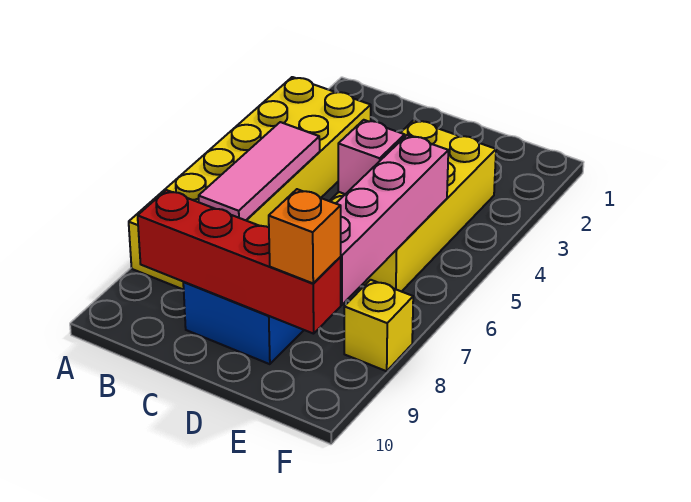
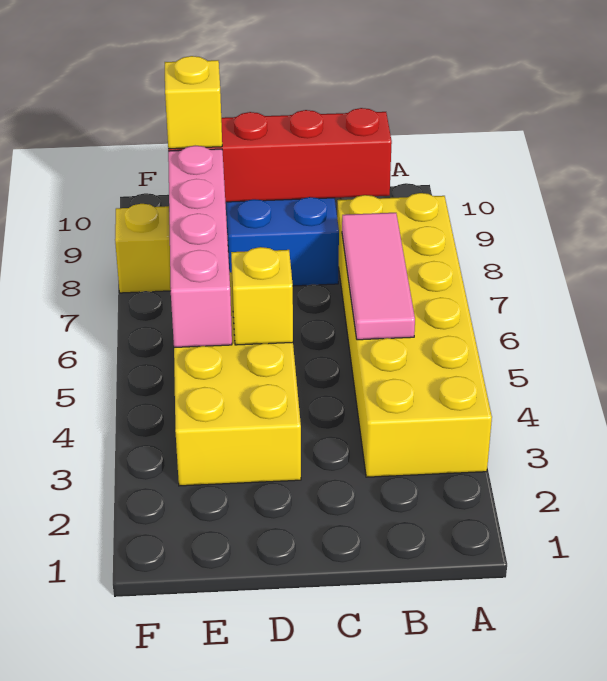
pink brick D5 level 2 -> yellow brick D5 level 2
orange brick E9 level 3 -> yellow brick E9 level 3

